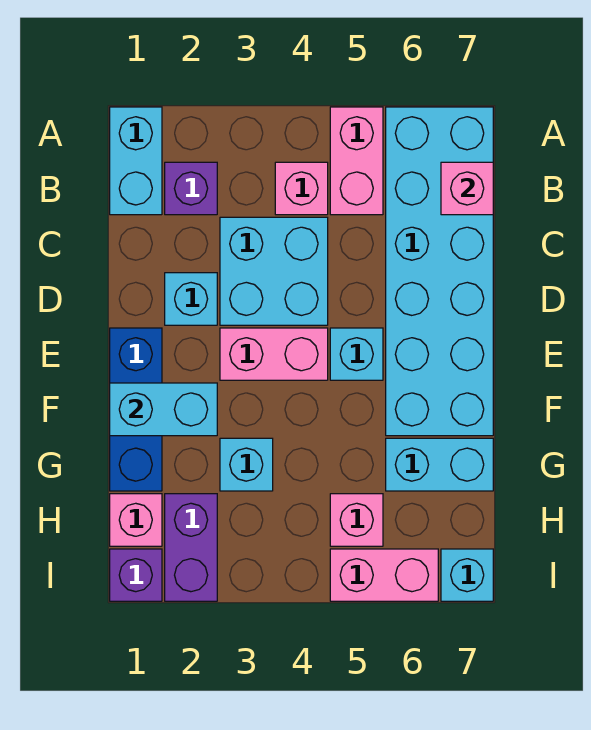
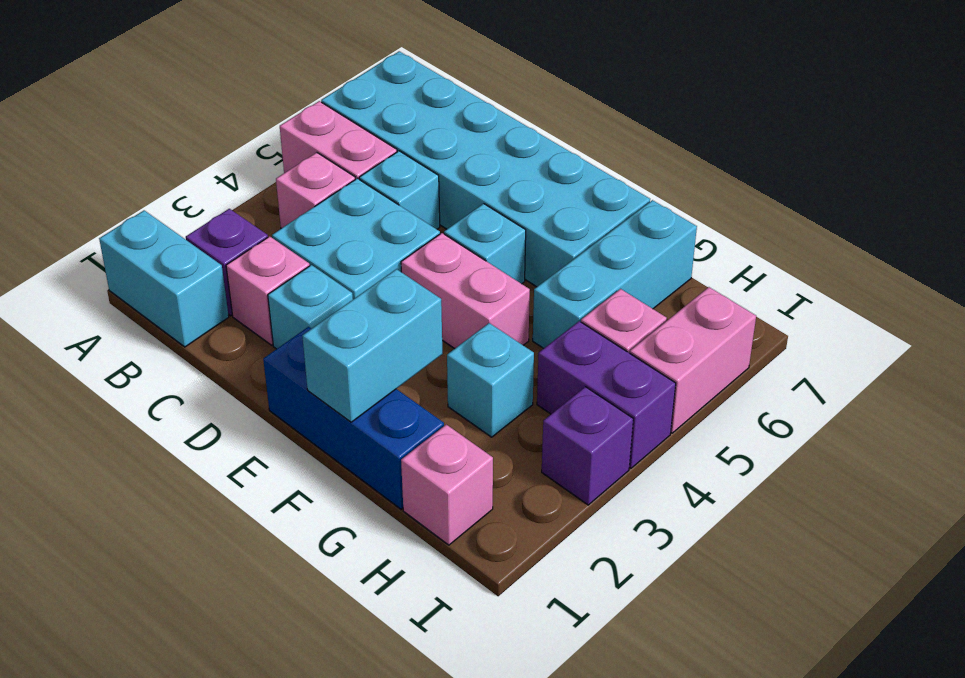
pink brick B7 level 2 -> pink brick C2 level 1
pink brick E3:E4 level 1 -> pink brick E4:F4 level 1
cyan brick G6:G7 level 1 -> cyan brick G5:G7 level 1
purple brick H2:I2 level 1 -> purple brick H4:I4 level 1
purple brick I1 level 1 -> purple brick I3 level 1
cyan brick I7 level 1 -> cyan brick C5 level 1

